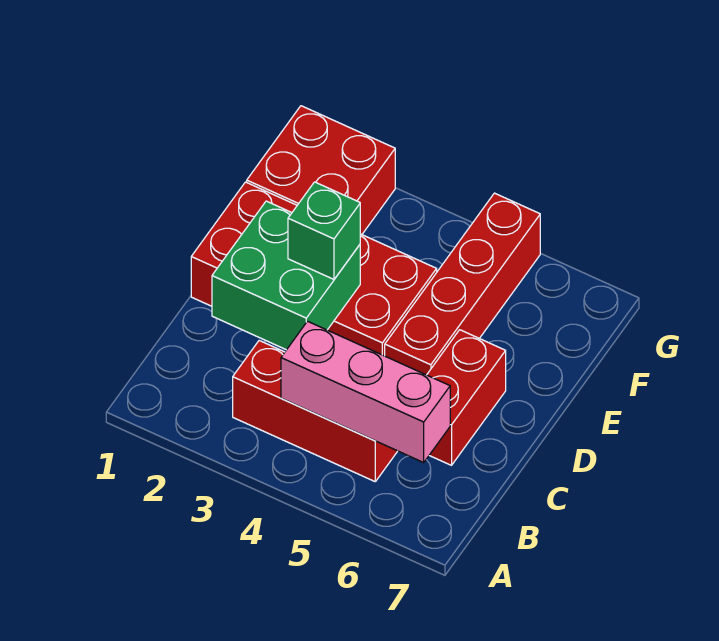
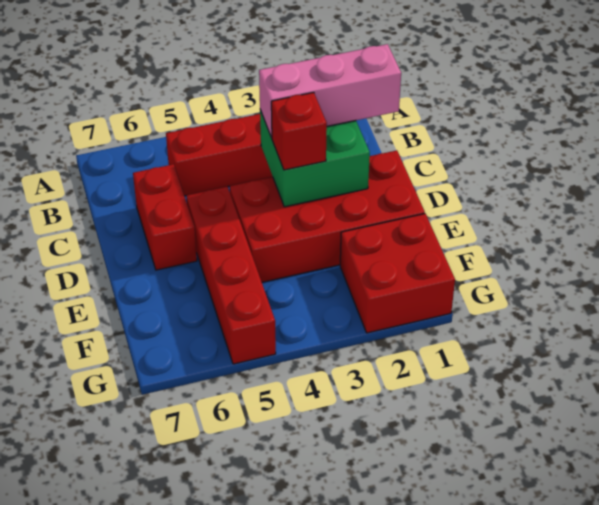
pink brick B4:B6 level 2 -> pink brick C1:C3 level 3
green brick D3 level 3 -> red brick D3 level 3

